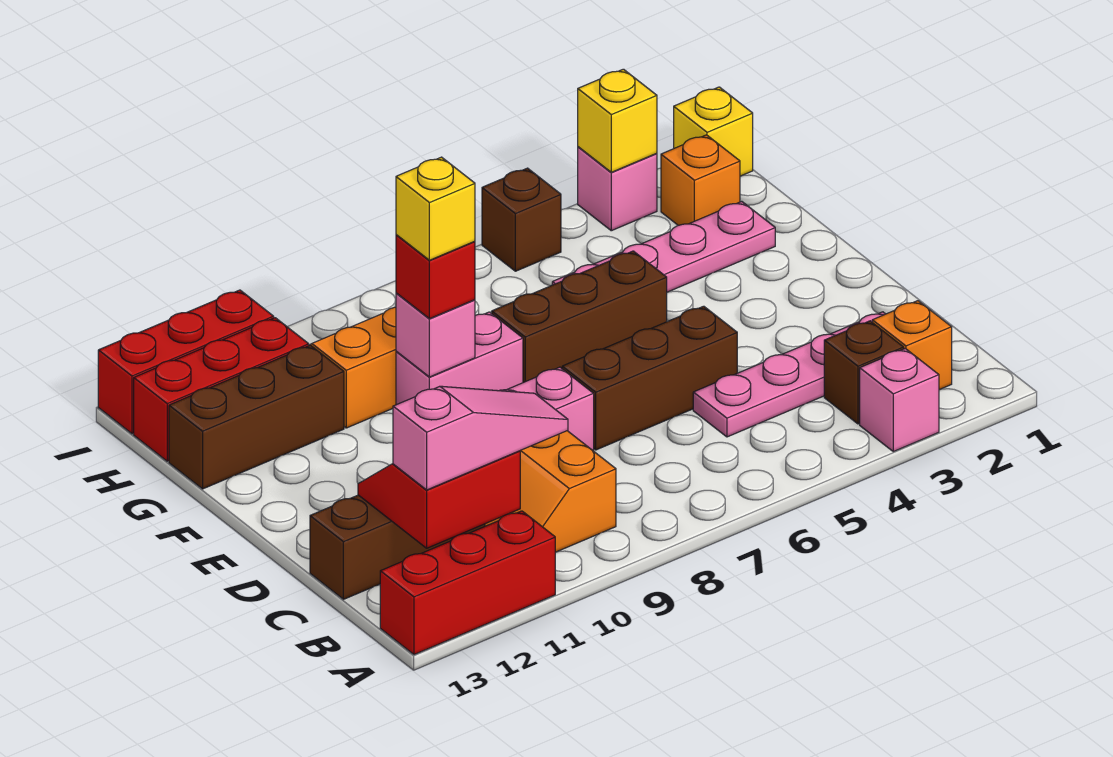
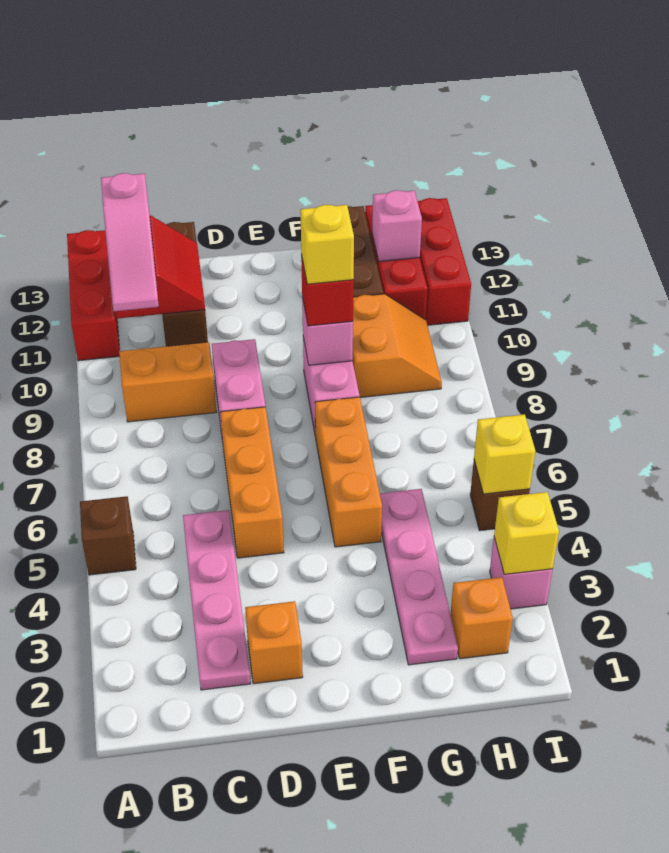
pink brick A3 level 1 -> pink brick H12 level 2
orange brick B2 level 1 -> orange brick D2 level 1
brown brick B3 level 1 -> brown brick A5 level 1
brown brick D5:D7 level 1 -> orange brick D5:D7 level 1
brown brick F5:F7 level 1 -> orange brick F5:F7 level 1
yellow brick I1 level 1 -> yellow brick I5 level 2

